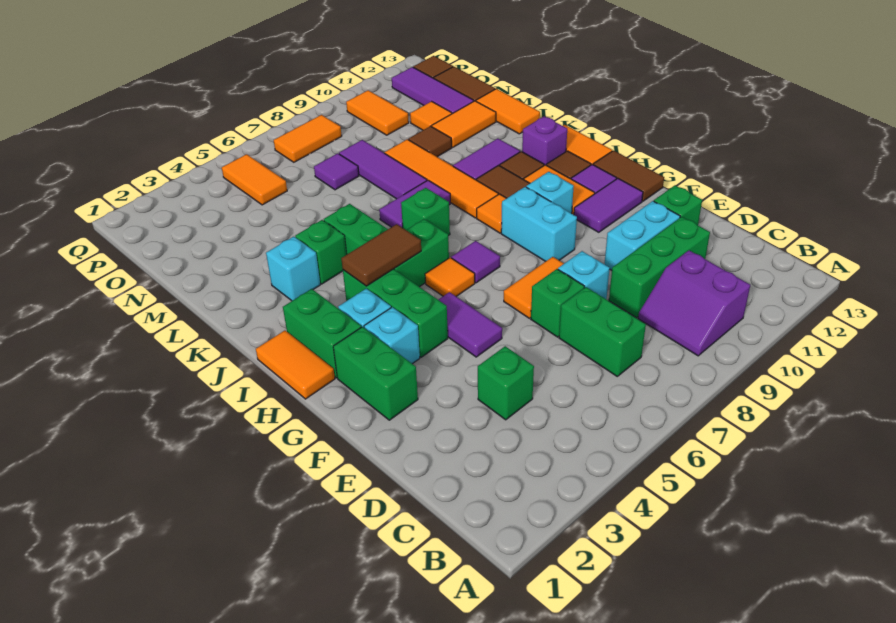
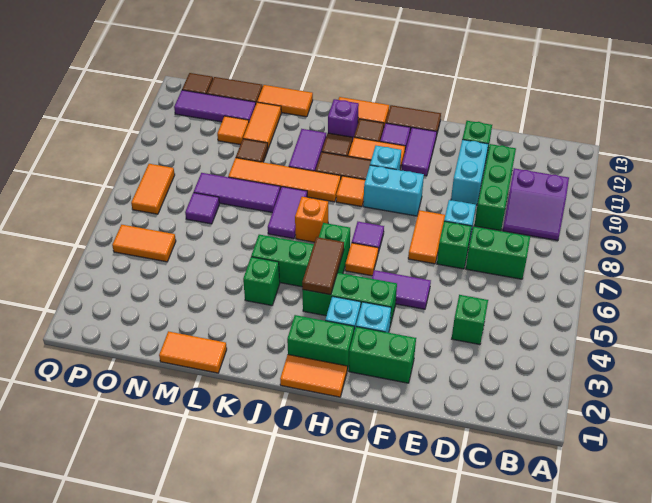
green brick J7 level 1 -> orange brick J7 level 1
cyan brick K3 level 1 -> none
orange tile O10:P10 level 1 -> orange tile L1:M1 level 1

